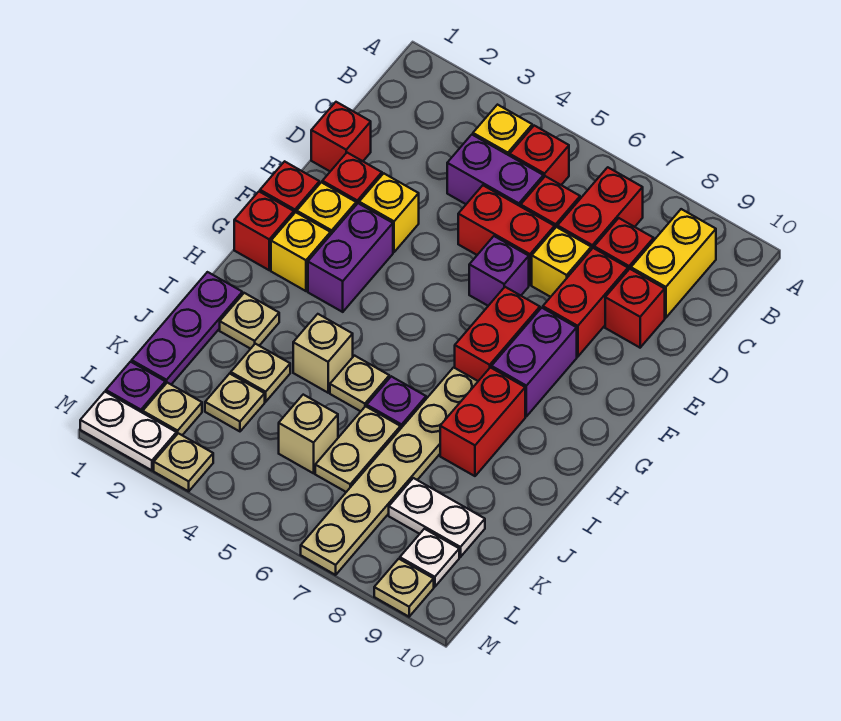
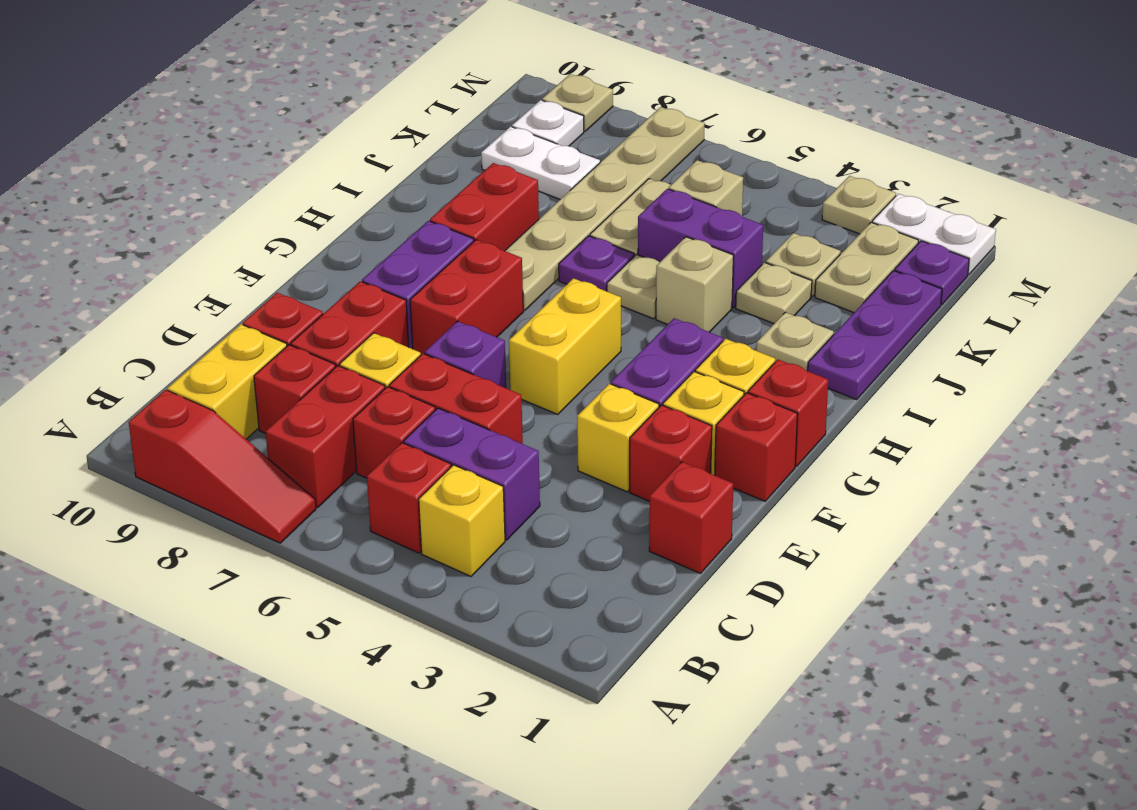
none -> red slope A7:A9 level 1 top 9
none -> yellow brick F5:G5 level 1
none -> purple brick J4:J5 level 1
tan plate L2 level 1 -> tan plate K2:L2 level 1

